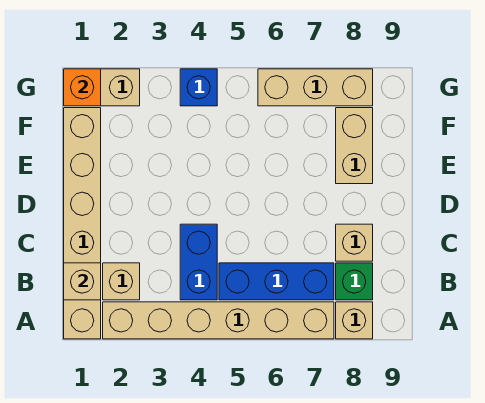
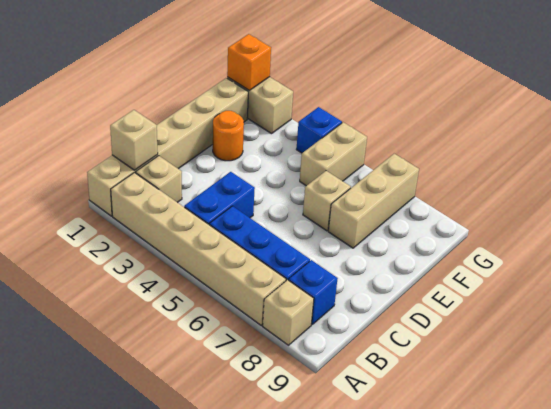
green brick B8 level 1 -> blue brick B8 level 1
tan brick C8 level 1 -> tan brick E6 level 1
none -> orange round brick E2 level 1
tan brick E8:F8 level 1 -> tan brick F5:G5 level 1
tan brick G6:G8 level 1 -> tan brick E7:G7 level 1

